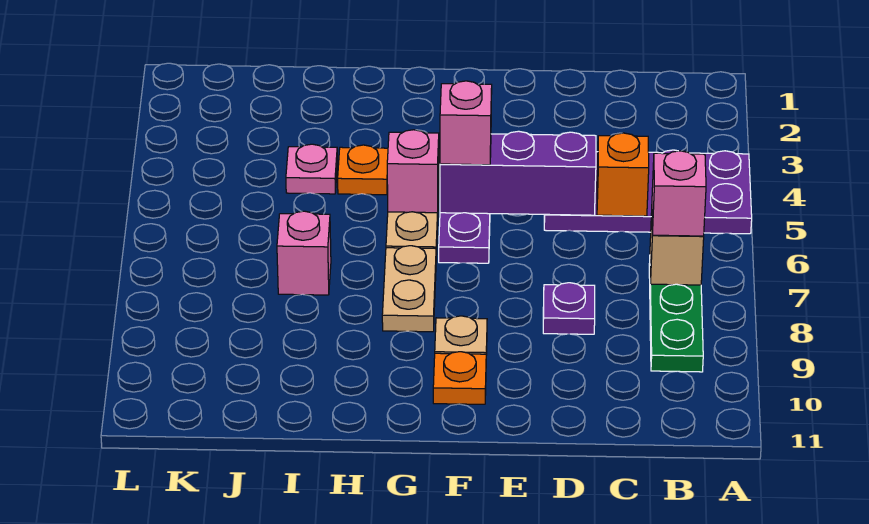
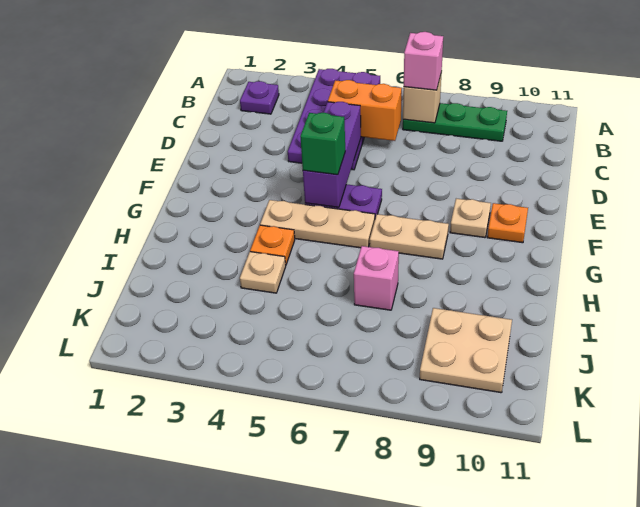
orange brick C5 level 2 -> orange brick C5:C6 level 2
purple plate D8 level 1 -> purple plate B2 level 1
pink brick F5 level 3 -> green brick F5 level 3
pink brick G5 level 2 -> none
pink plate I4 level 1 -> tan plate I4 level 1
none -> tan plate J9:K10 level 1

